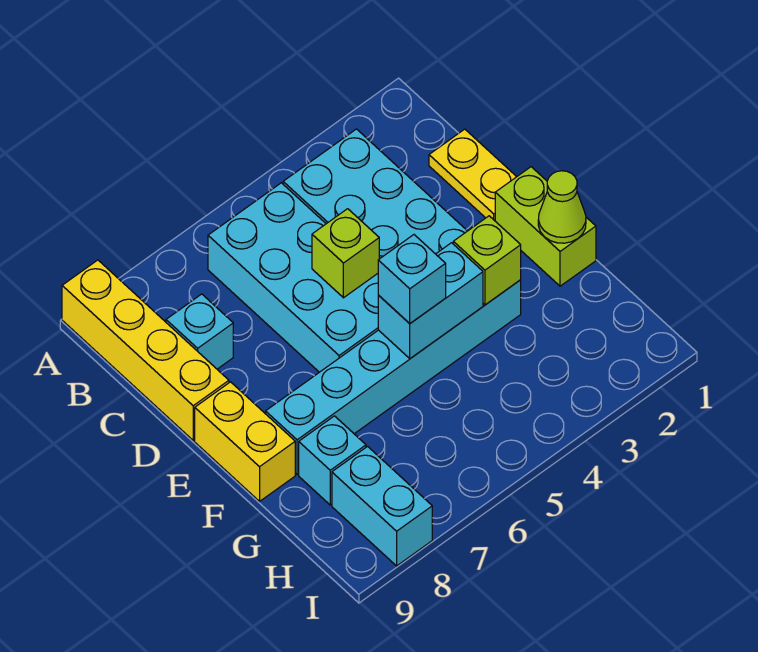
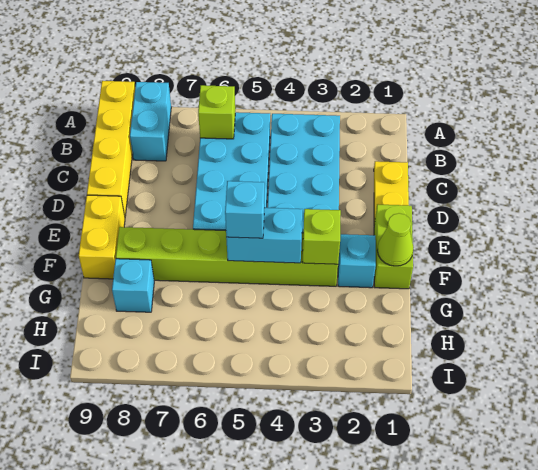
cyan brick C8 level 1 -> cyan brick F2 level 1
lime brick D5 level 2 -> lime brick B6 level 2
cyan brick F3:F8 level 1 -> lime brick F3:F8 level 1
cyan brick H8:I8 level 1 -> cyan brick A8:B8 level 1

